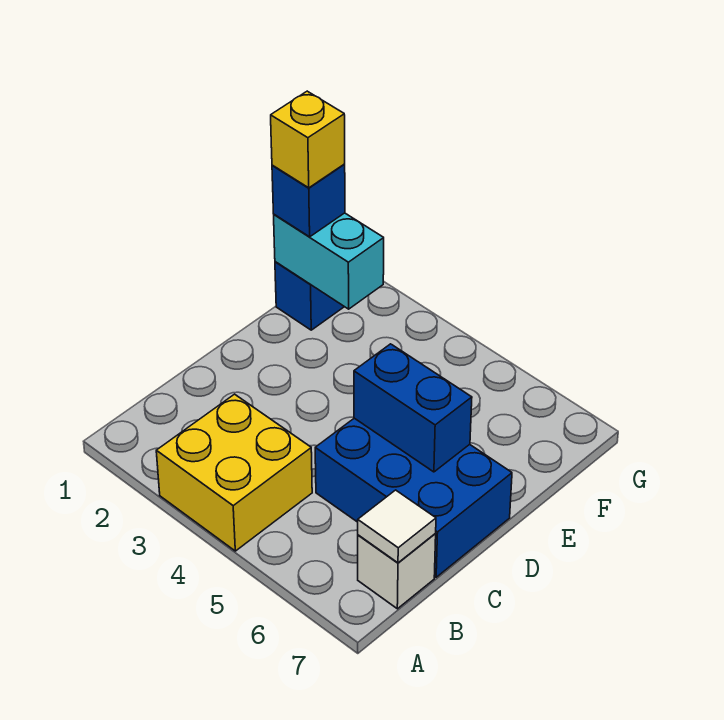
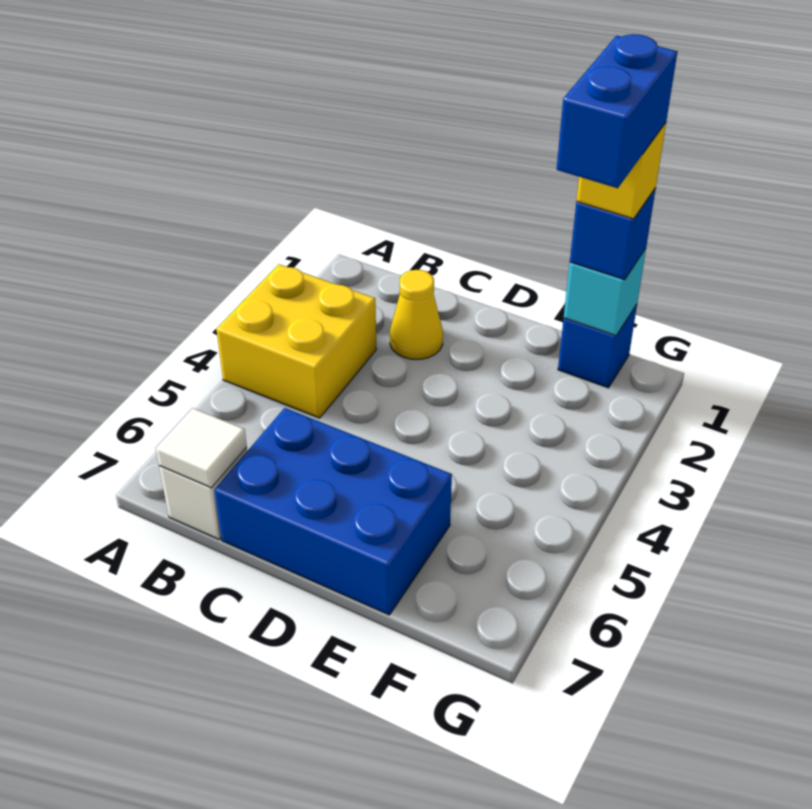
none -> yellow cone C2 level 1
blue brick C5:D7 level 1 -> blue brick C6:E7 level 1
blue brick D5:D6 level 2 -> blue brick F1:F2 level 5
cyan brick F1:F2 level 2 -> cyan brick F1 level 2

